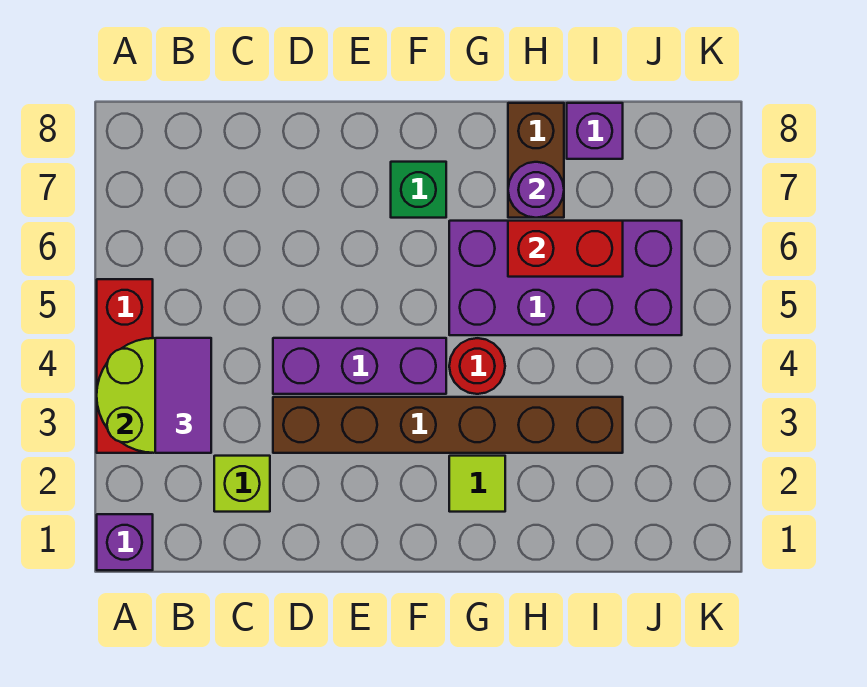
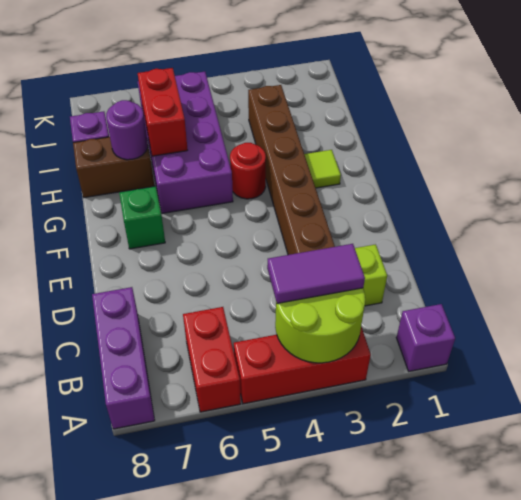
none -> red brick A6:B6 level 1
purple brick D4:F4 level 1 -> purple brick A8:C8 level 1

